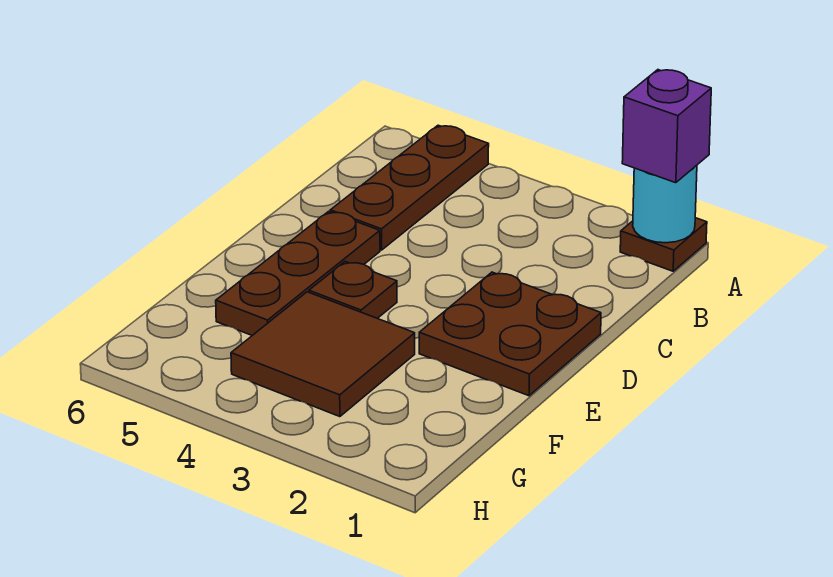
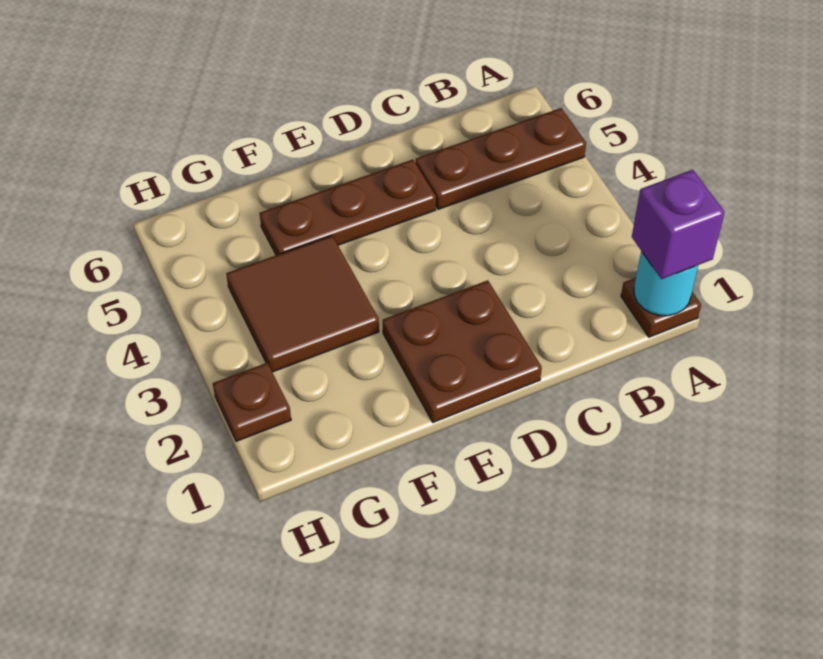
brown plate E4 level 1 -> brown plate H2 level 1

